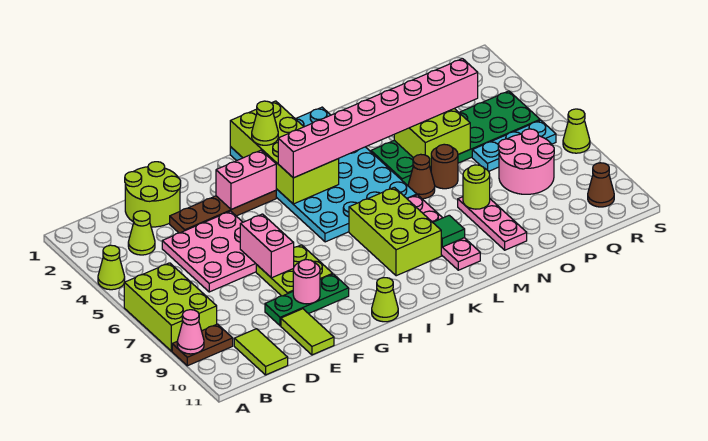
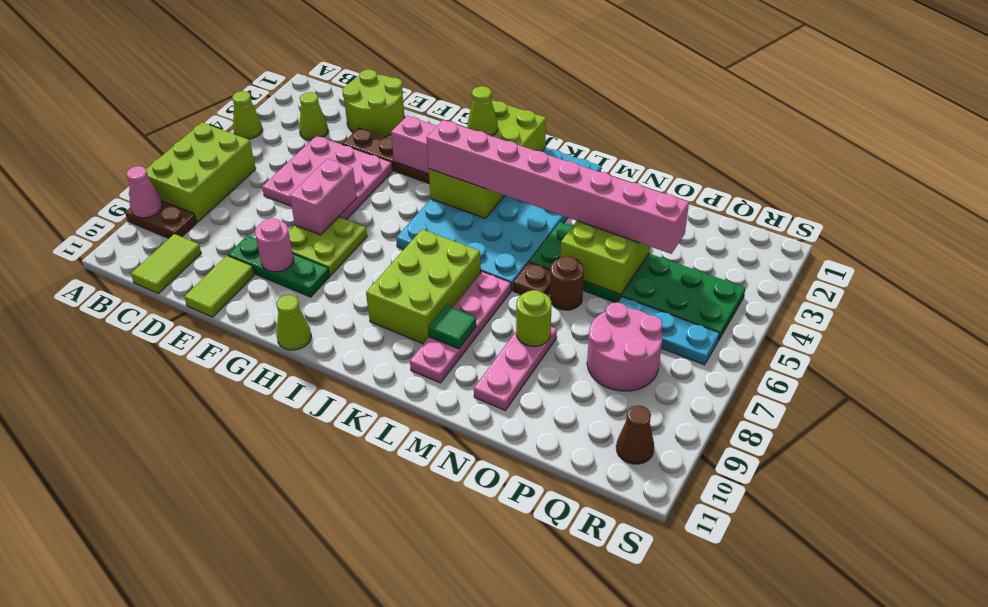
brown cone M6 level 1 -> brown plate M6 level 1
lime cone S7 level 1 -> none

